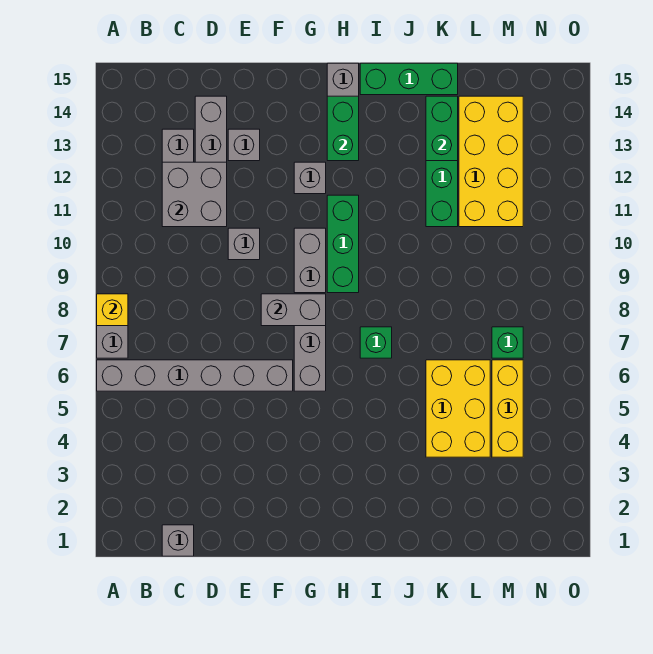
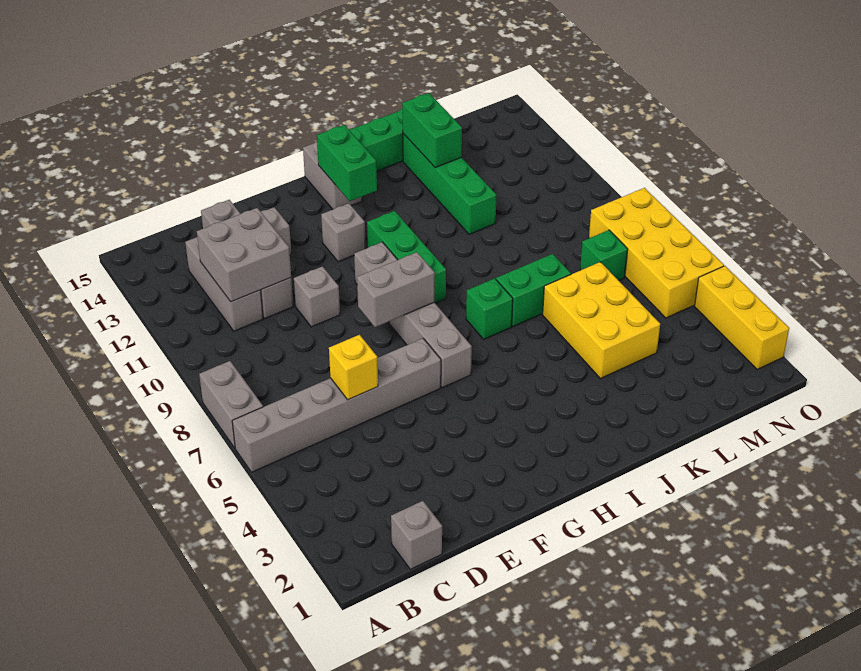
yellow brick A8 level 2 -> yellow brick D6 level 2
none -> green brick J7:K7 level 1
yellow brick L11:M14 level 1 -> yellow brick N5:O8 level 1
yellow brick M4:M6 level 1 -> yellow brick O2:O4 level 1

